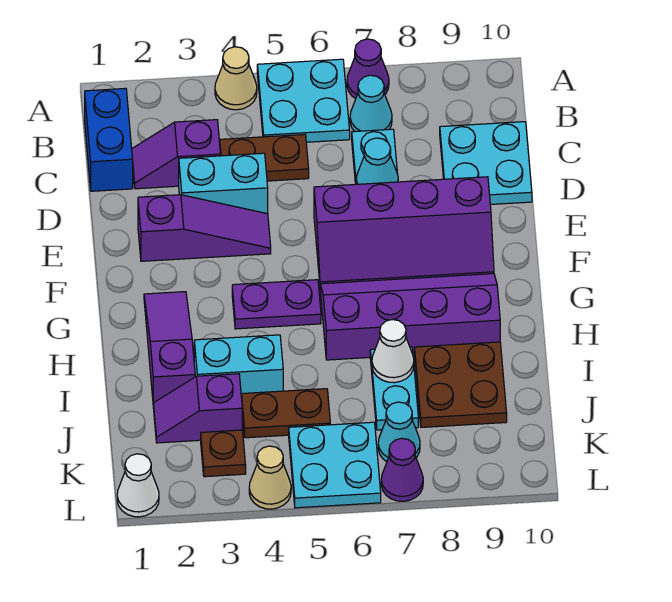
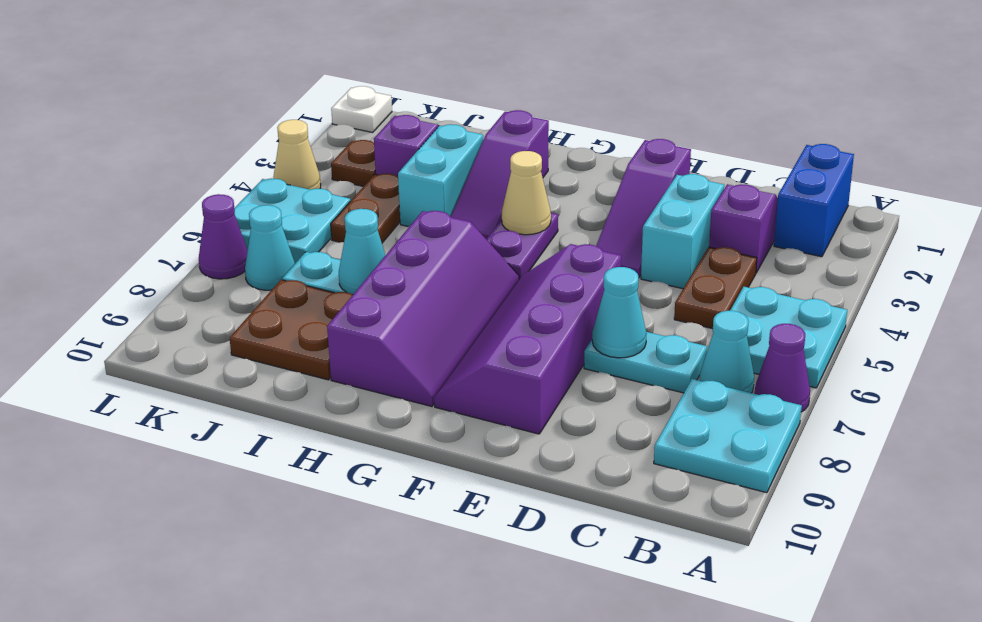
tan cone A4 level 1 -> tan cone G4 level 2
blue brick B1:C1 level 1 -> blue brick B1:B2 level 1
cyan plate C9:D10 level 1 -> cyan plate A8:B9 level 1
purple slope G2:I2 level 1 top I -> purple slope H2:H4 level 1 top 2
white cone I7 level 2 -> cyan cone I7 level 2
white cone L1 level 1 -> white plate L1 level 1

